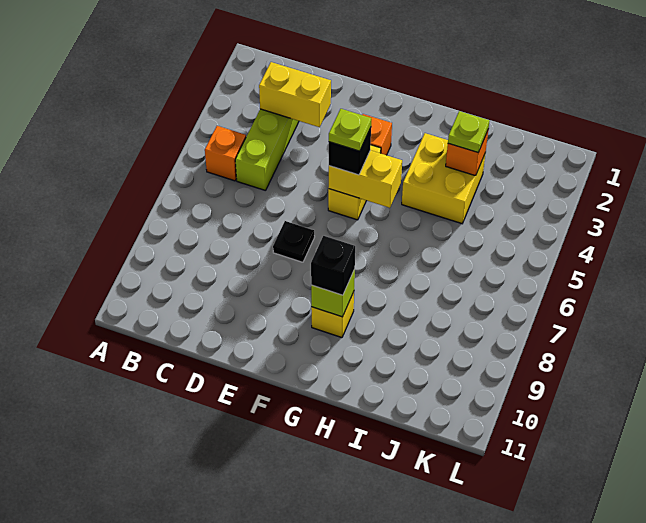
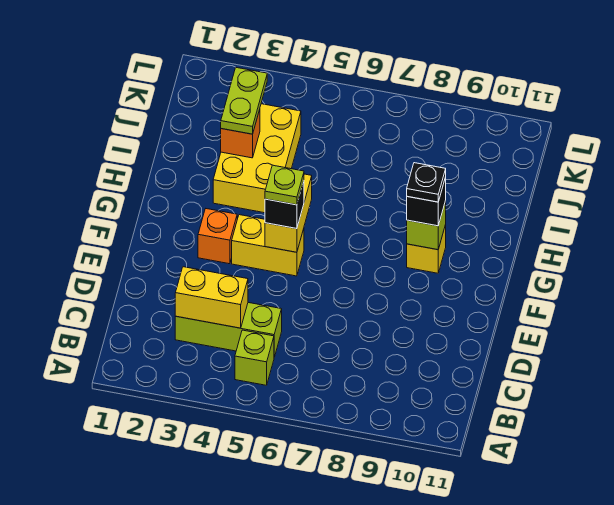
orange brick B5 level 1 -> lime brick B5 level 1
yellow brick C3:D3 level 2 -> yellow brick C3:C4 level 2
black plate E7 level 1 -> black plate G9 level 4
yellow brick H3:I4 level 1 -> yellow brick H3:J4 level 1
lime plate I3 level 3 -> lime plate I3:J3 level 3

